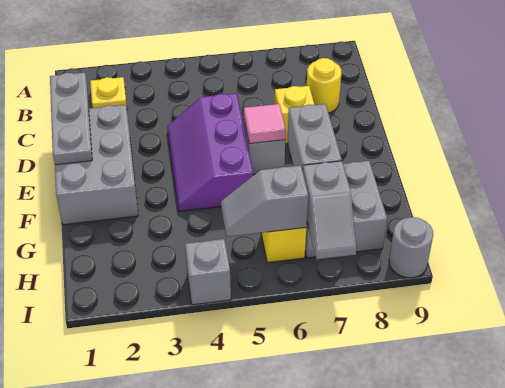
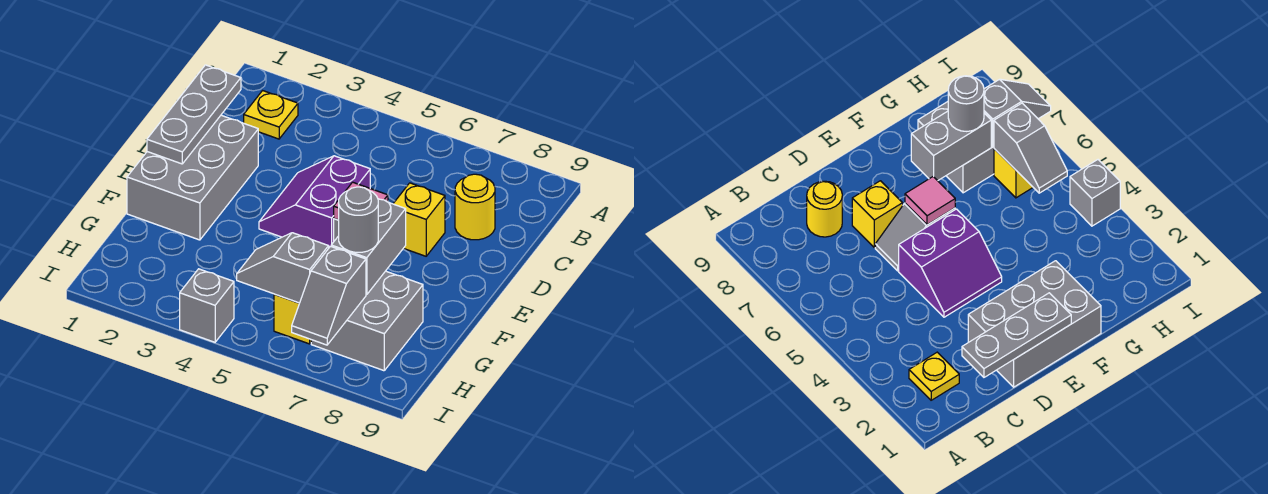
purple slope D4:F5 level 1 top 5 -> purple slope D4:E5 level 1 top 5
grey round brick I9 level 1 -> grey round brick G7 level 3

